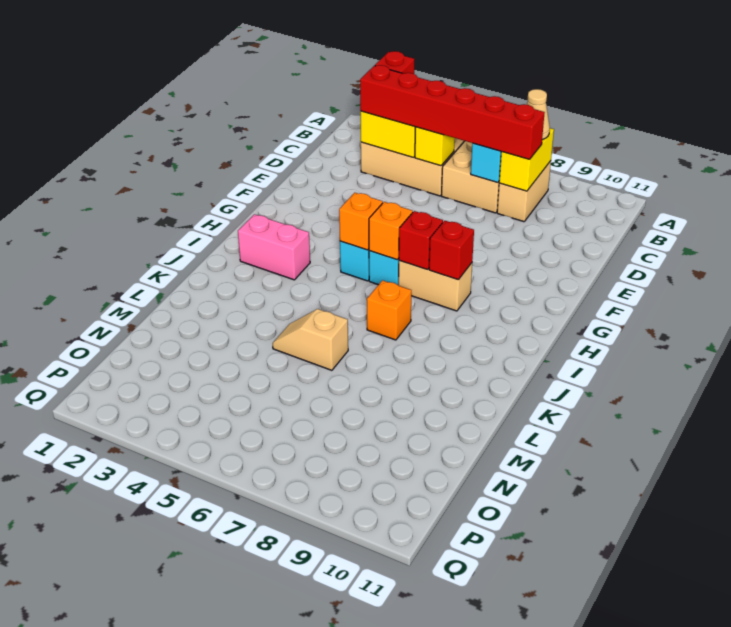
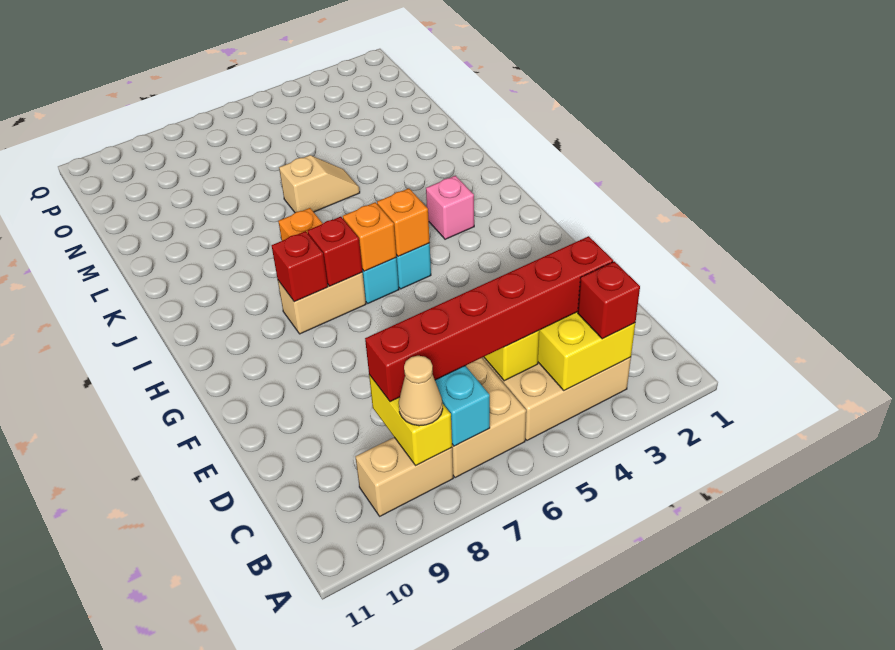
tan brick B8:C8 level 1 -> tan brick B8:B9 level 1
pink brick I2:I3 level 1 -> pink brick I3 level 1

